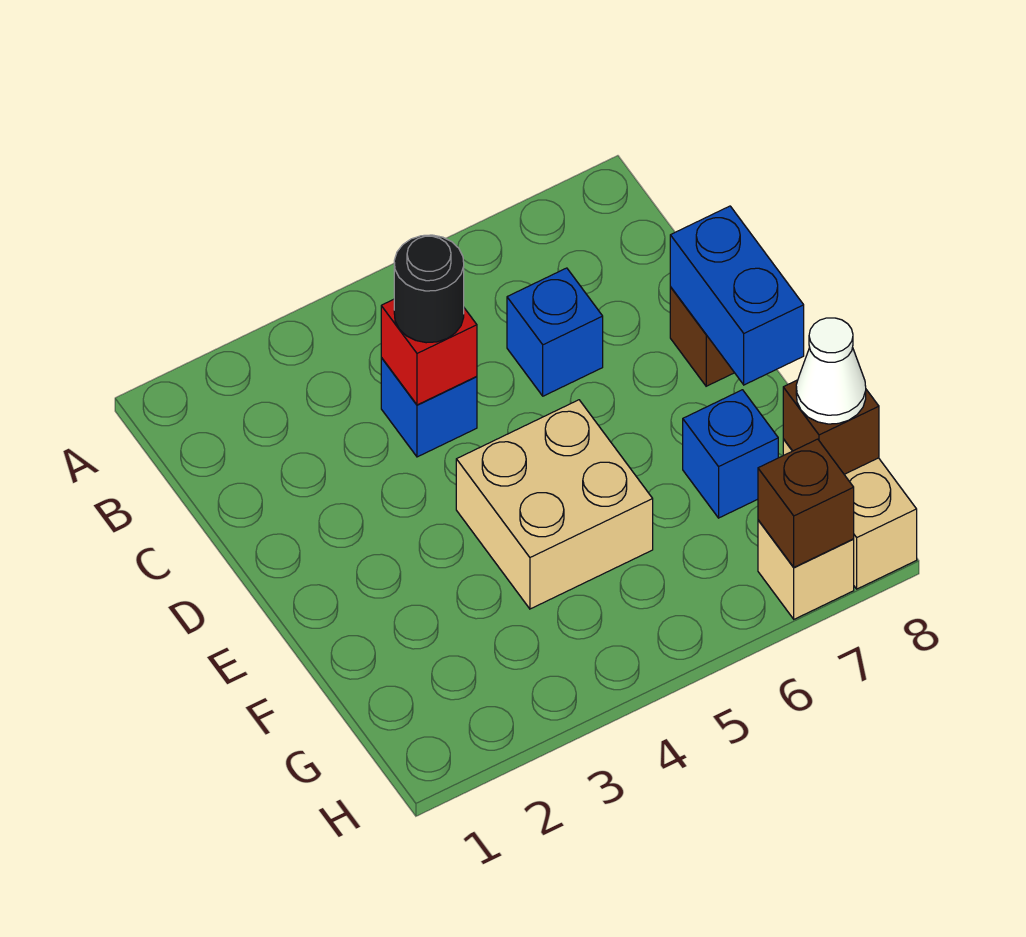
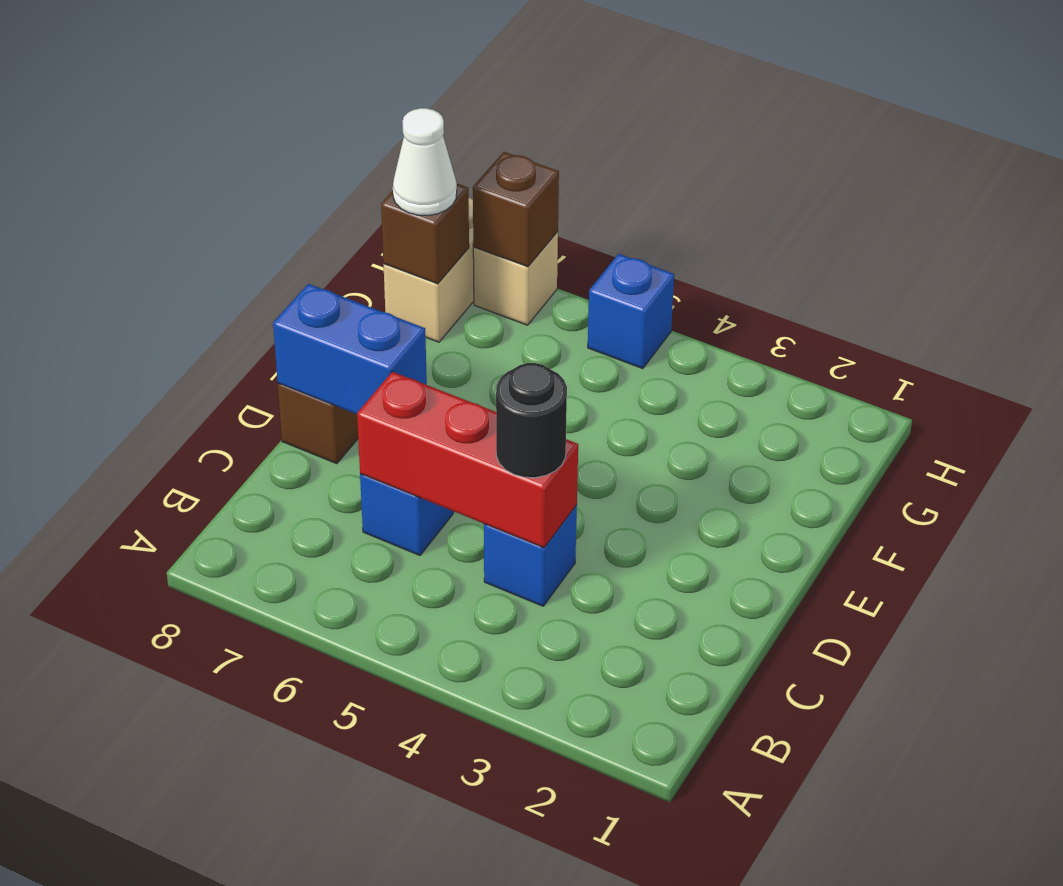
red brick C4 level 2 -> red brick C4:C6 level 2
blue brick D8:E8 level 2 -> blue brick D7:D8 level 2
tan brick E4:F5 level 1 -> none
blue brick F7 level 1 -> blue brick H5 level 1

